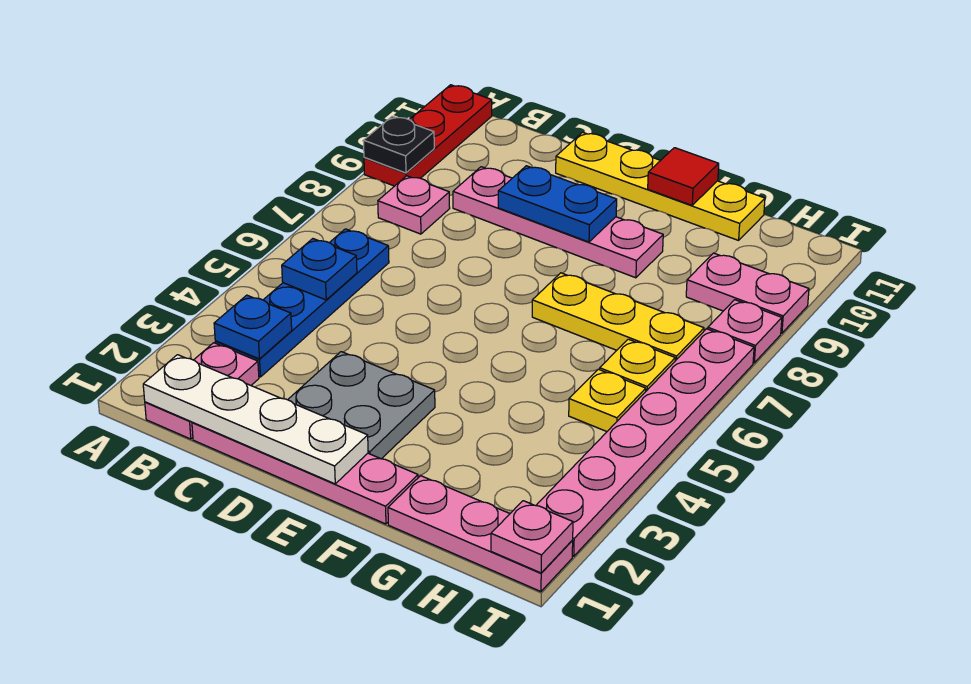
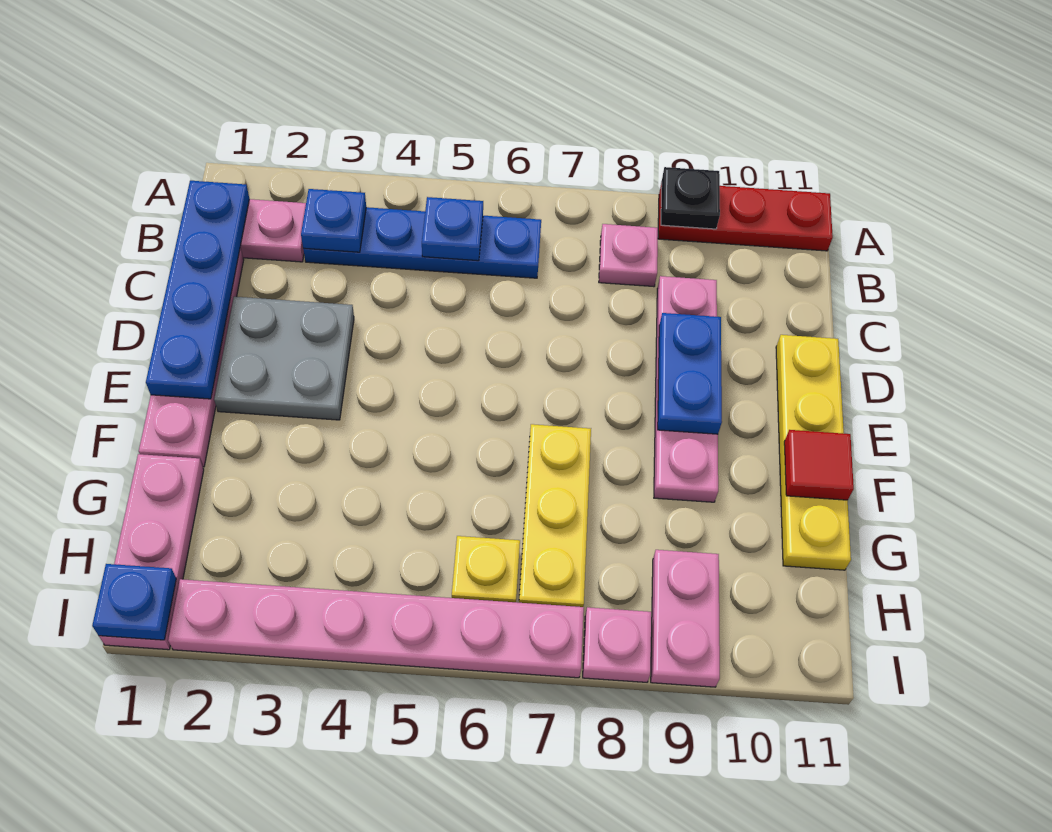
white plate B1:E1 level 2 -> blue plate B1:E1 level 2
yellow plate H5 level 1 -> none
pink plate I1 level 2 -> blue plate I1 level 2

